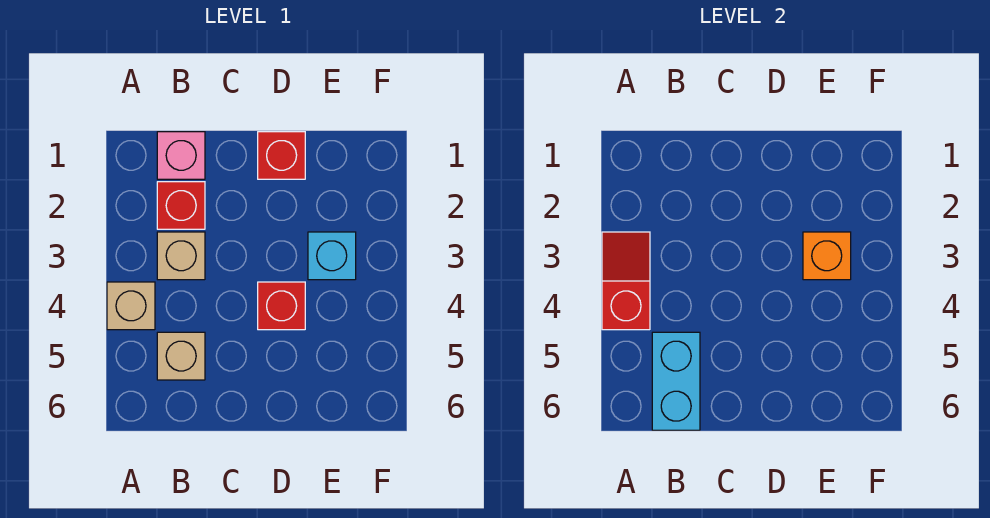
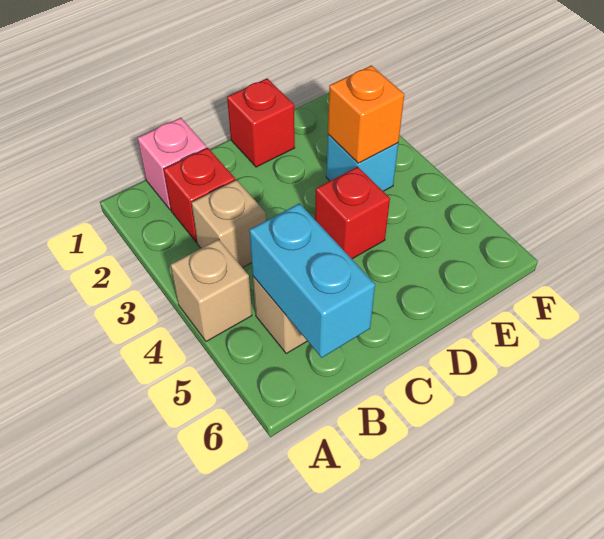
red slope A3:A4 level 2 top 4 -> none

